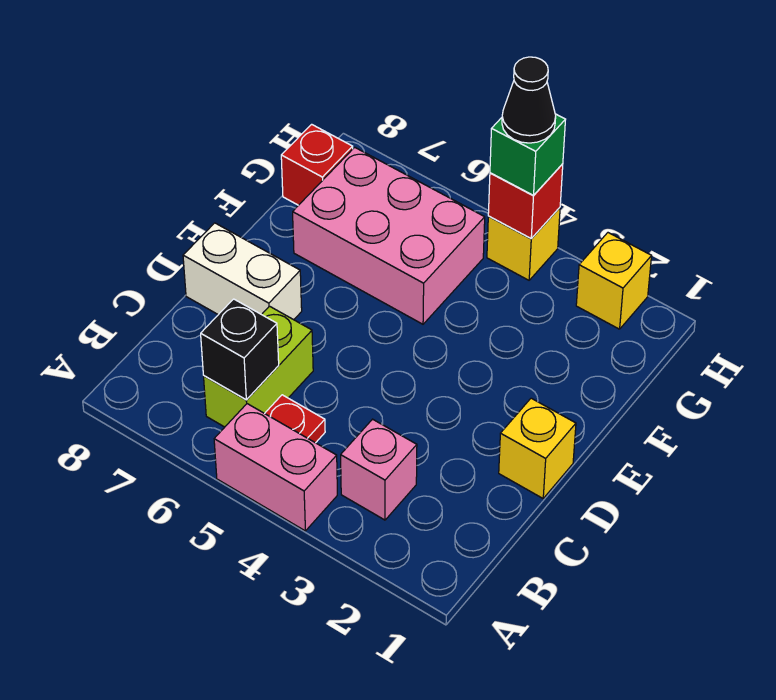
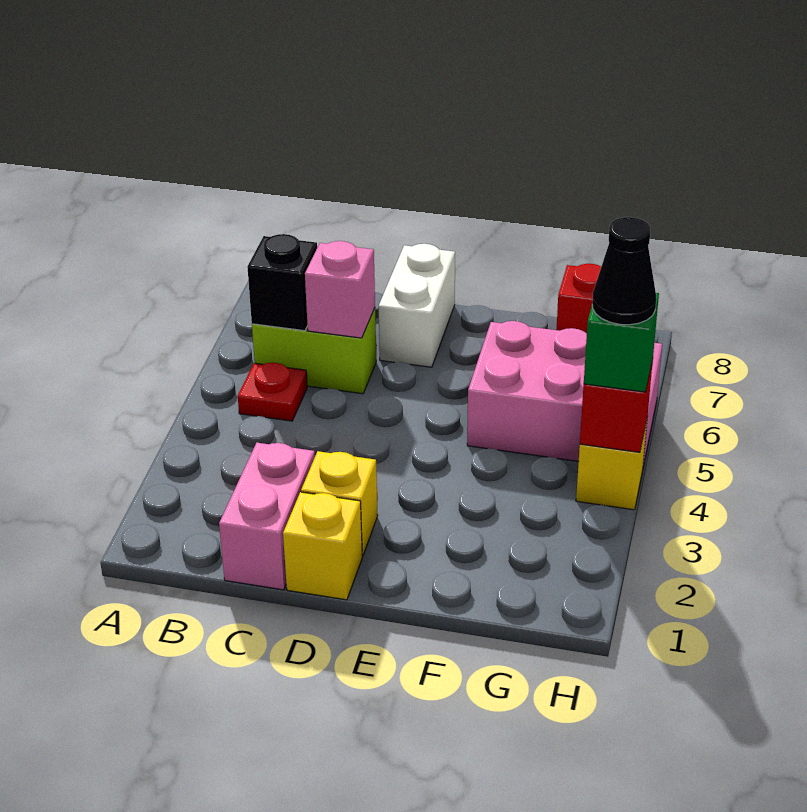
pink brick A4:A5 level 1 -> pink brick C1:C2 level 1
pink brick B3 level 1 -> pink brick C6 level 2
pink brick F5:G7 level 1 -> pink brick F5:H6 level 1
yellow brick H2 level 1 -> yellow brick D2 level 1

